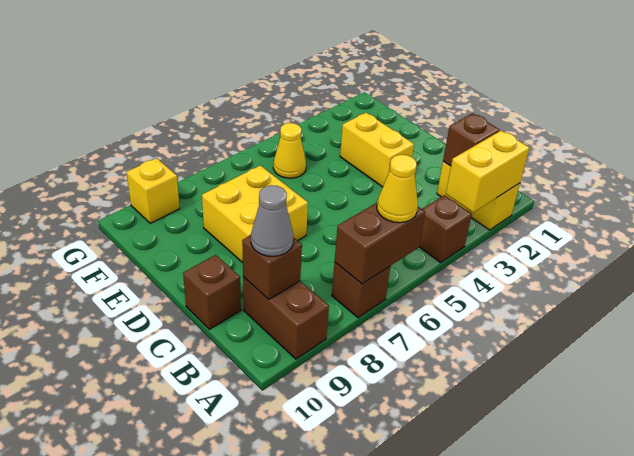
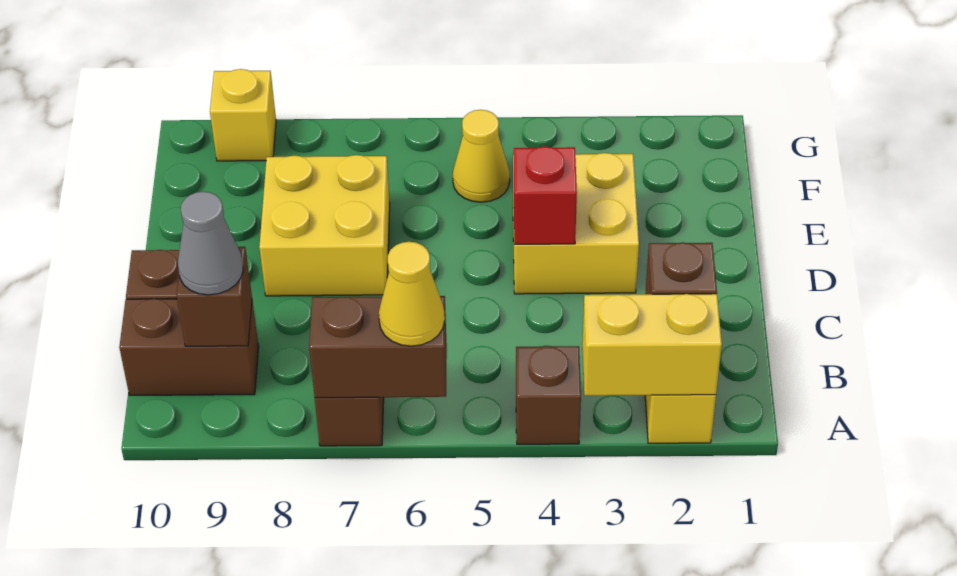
brown brick A9:B9 level 1 -> brown brick B9:B10 level 1
yellow brick D3:E3 level 1 -> yellow brick D3:E4 level 1
none -> red brick D4 level 2

